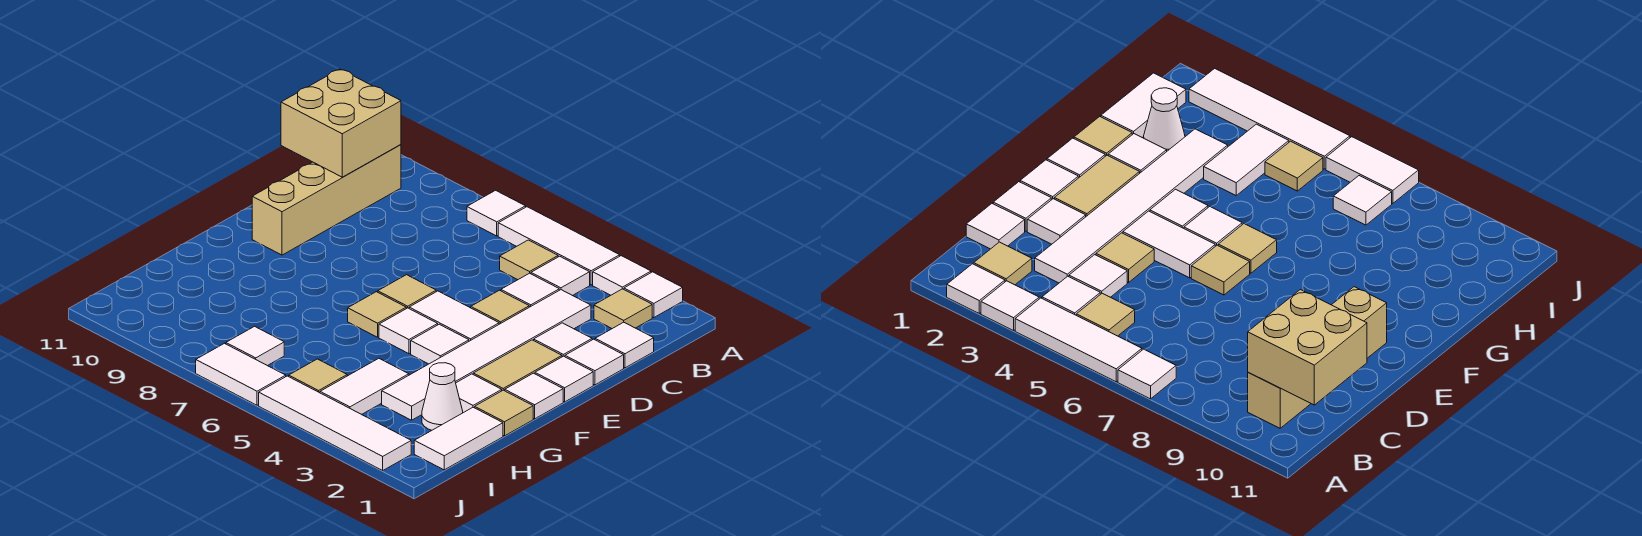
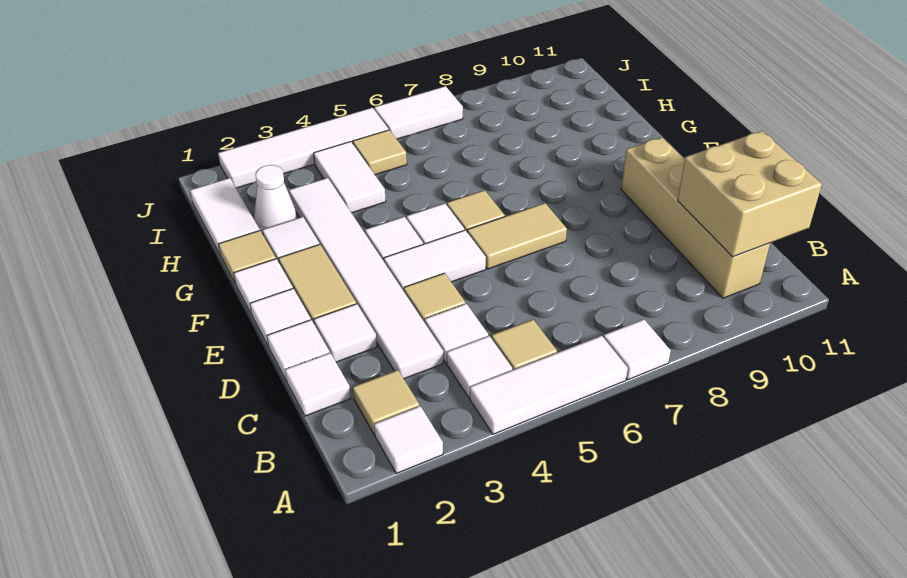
white tile A3 level 1 -> none
tan tile E6 level 1 -> tan tile E6:E7 level 1
white tile I7 level 1 -> none

